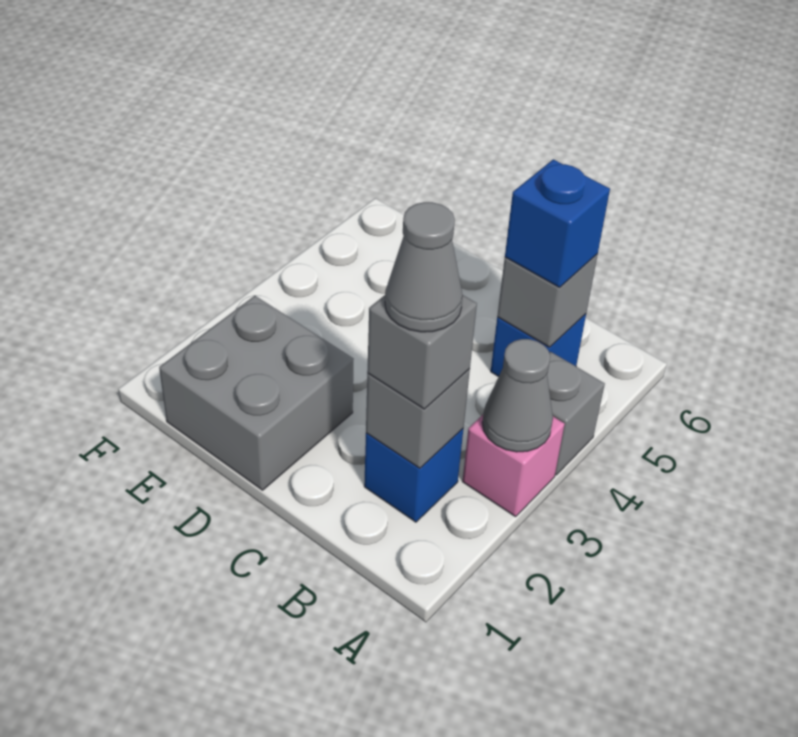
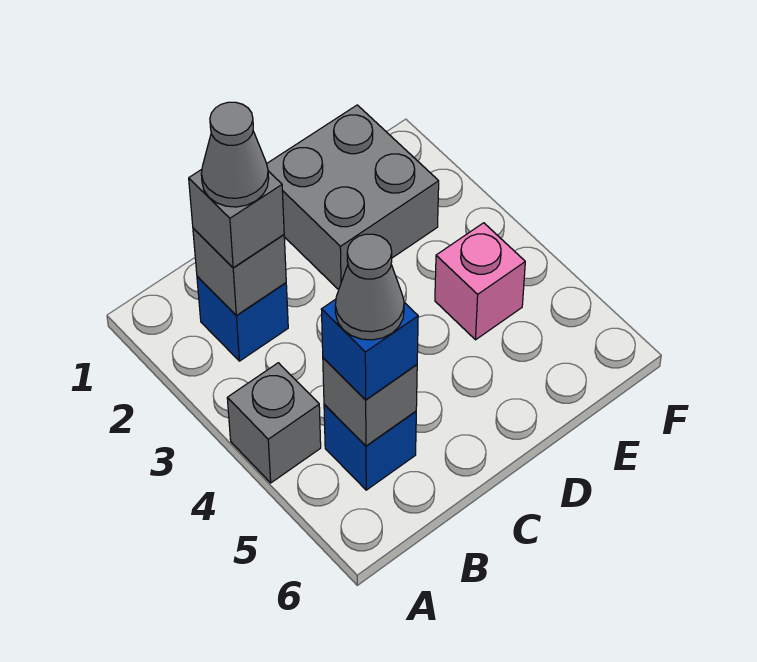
pink brick A3 level 1 -> pink brick E4 level 1
grey cone A3 level 2 -> grey cone B5 level 4

